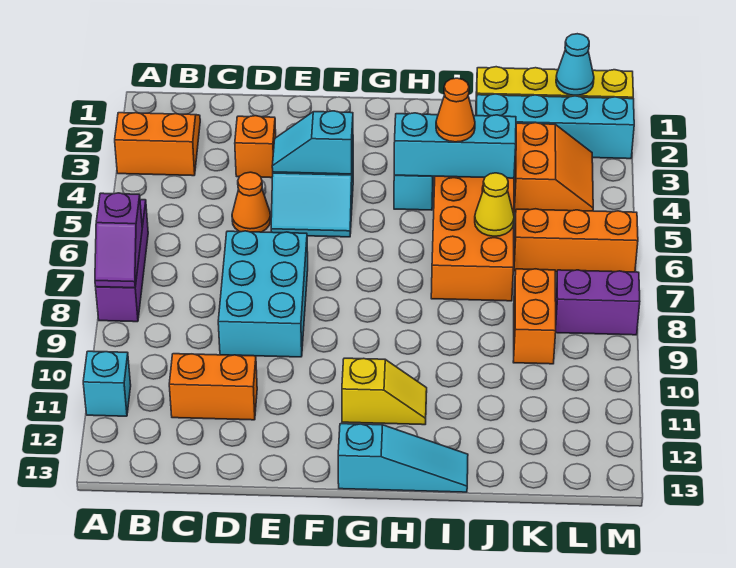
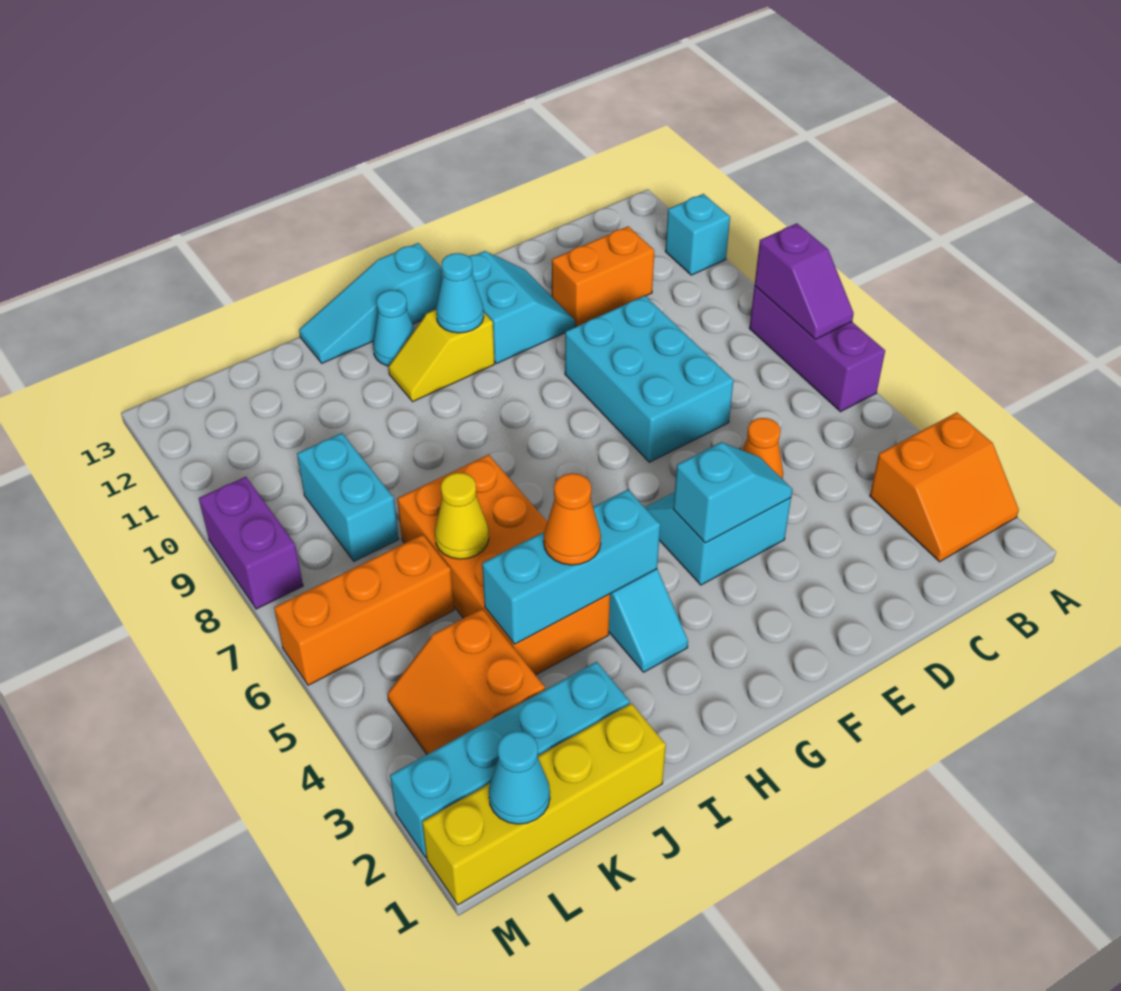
purple slope A7:A8 level 2 top 7 -> purple slope A7:A8 level 2 top 8
orange brick D3 level 1 -> none
none -> cyan slope E11:F12 level 1 top F
none -> cyan cone G11 level 2
none -> cyan cone H12 level 1
orange brick K8:K9 level 1 -> cyan brick K8:K9 level 1
purple brick L8:M8 level 1 -> purple brick M8:M9 level 1

